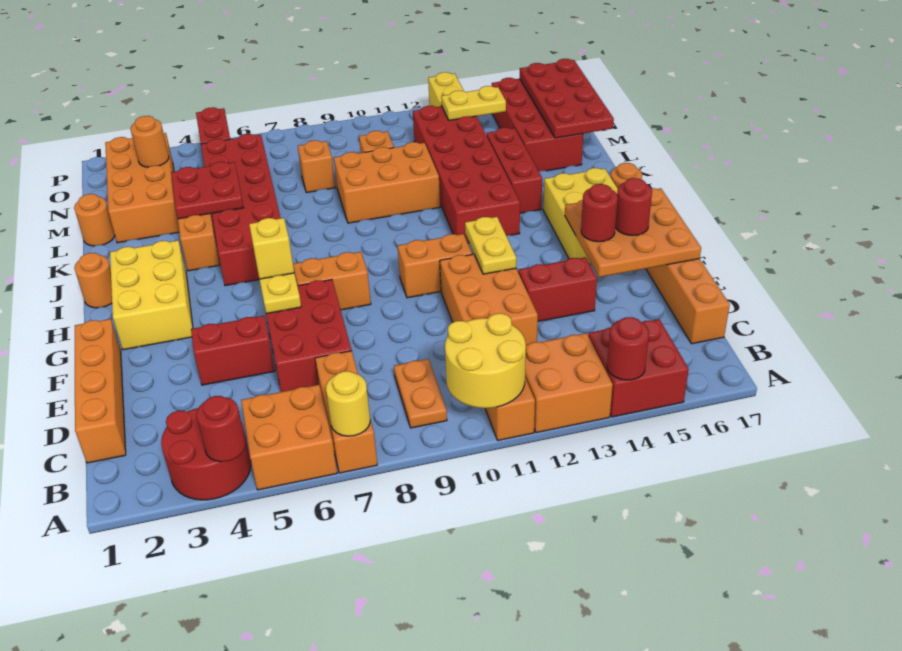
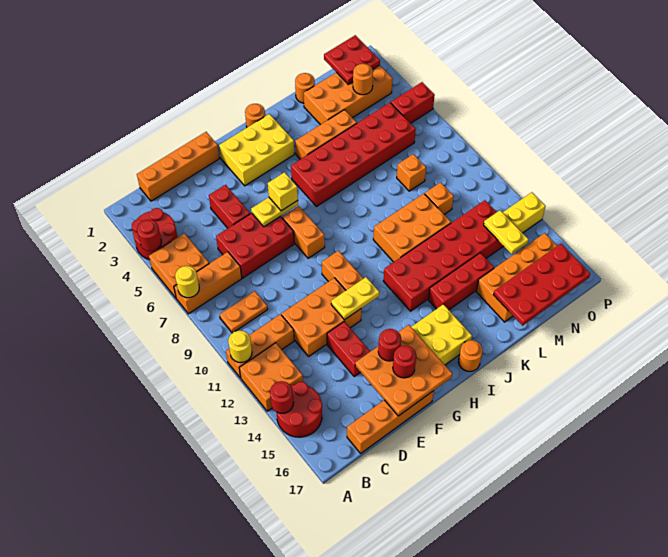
yellow round brick A10:B11 level 2 -> yellow round brick A11 level 2
red brick A14:B15 level 1 -> red round brick A14:B15 level 1
red plate K4:L5 level 2 -> red plate N1:O2 level 2
orange brick K9:L11 level 1 -> orange brick J10:L11 level 1
red brick L15:O16 level 1 -> orange brick L15:O16 level 1

